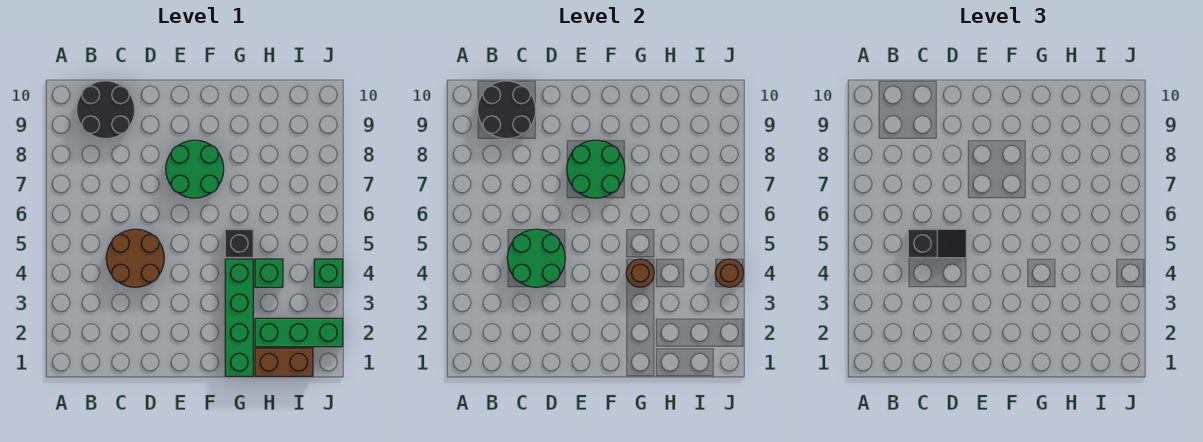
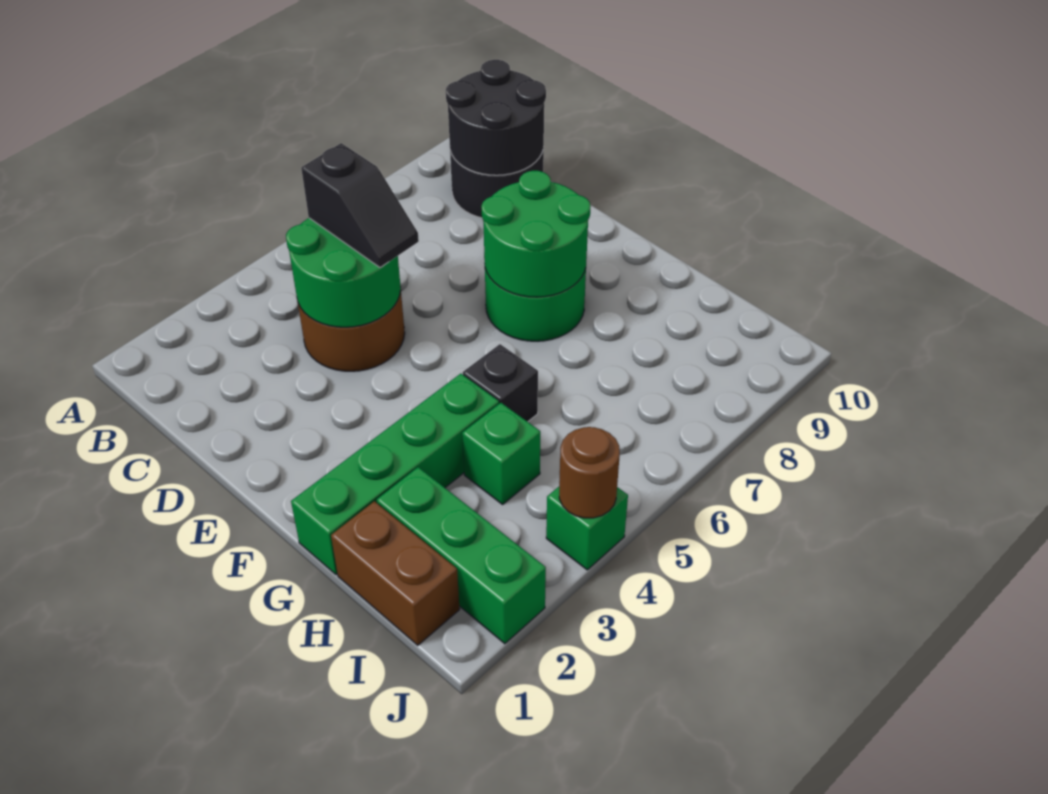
brown round brick G4 level 2 -> none

